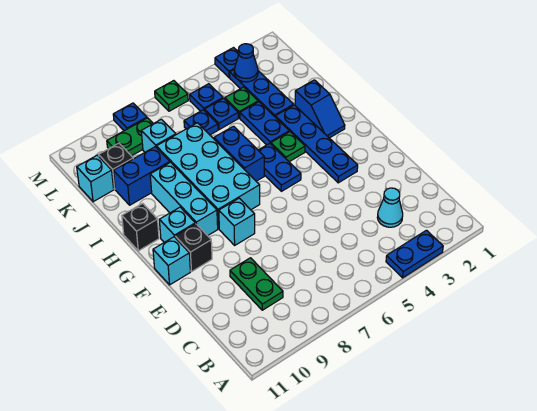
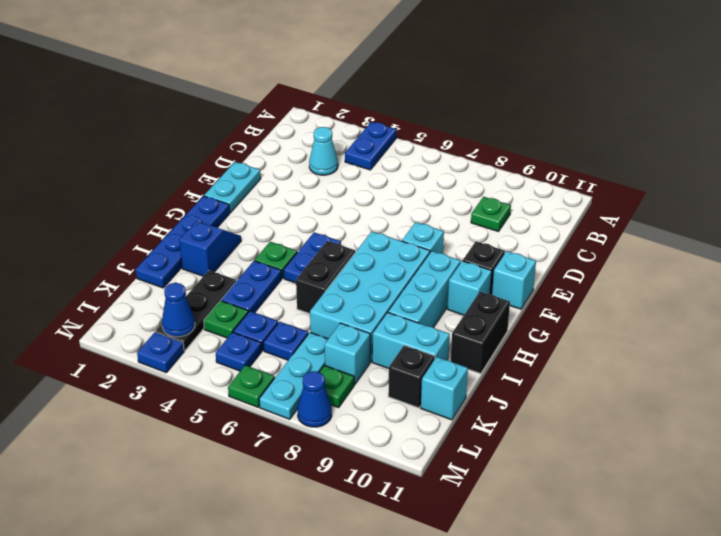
blue plate A3:A4 level 1 -> blue plate A4:B4 level 1
green plate C9:D9 level 1 -> green plate C9 level 1
none -> cyan plate E1:F1 level 1
blue plate F3:I3 level 1 -> blue plate G1:J1 level 1
blue brick H6:I6 level 1 -> black brick H6:I6 level 1
black brick H11 level 1 -> black brick H11:I11 level 1
blue plate J3:L3 level 1 -> black plate J3:L3 level 1
blue brick J9:J10 level 1 -> cyan brick J9:J10 level 1
none -> cyan plate K7:M7 level 1
green plate L8:L9 level 1 -> green plate L8 level 1
blue plate M8 level 1 -> blue cone M8 level 1

